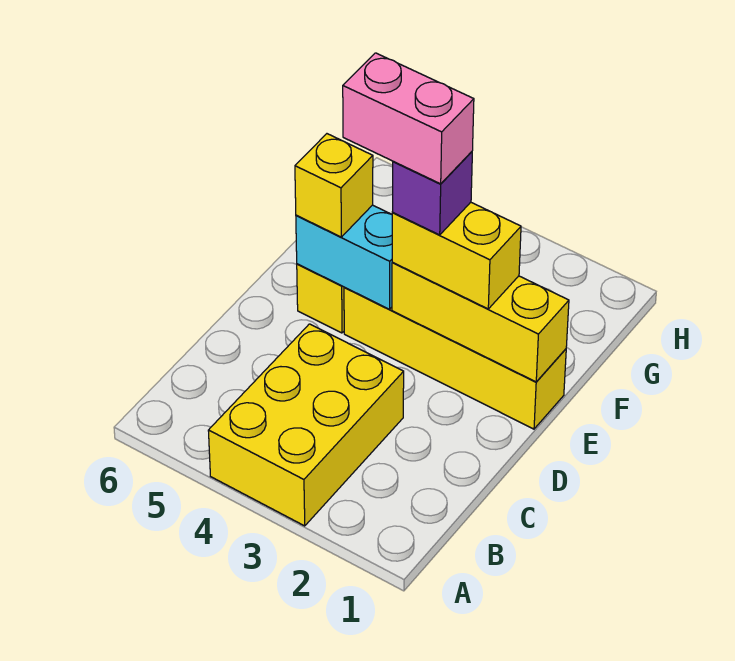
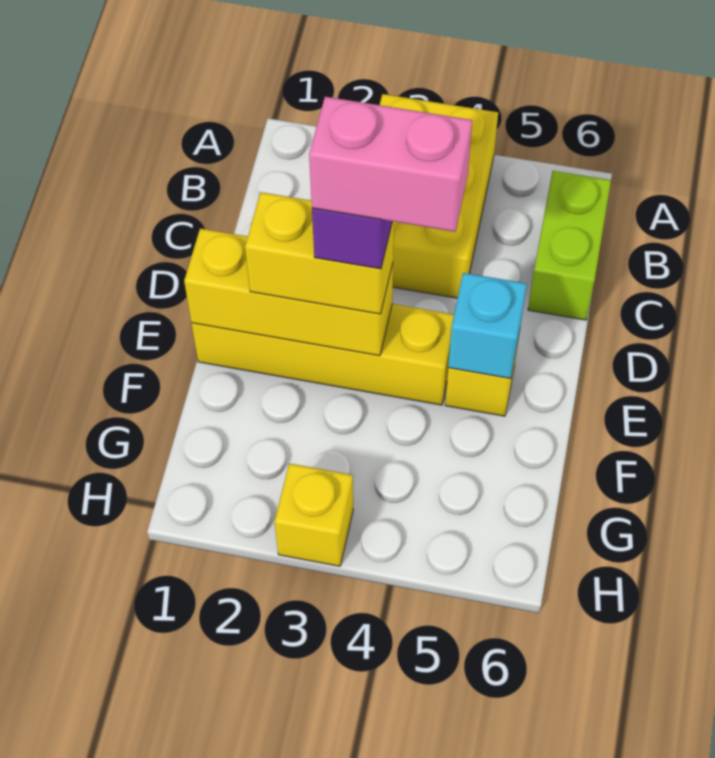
none -> lime brick B6:C6 level 1
cyan brick E4:E5 level 2 -> cyan brick E5 level 2
yellow brick E5 level 3 -> yellow brick H3 level 1

